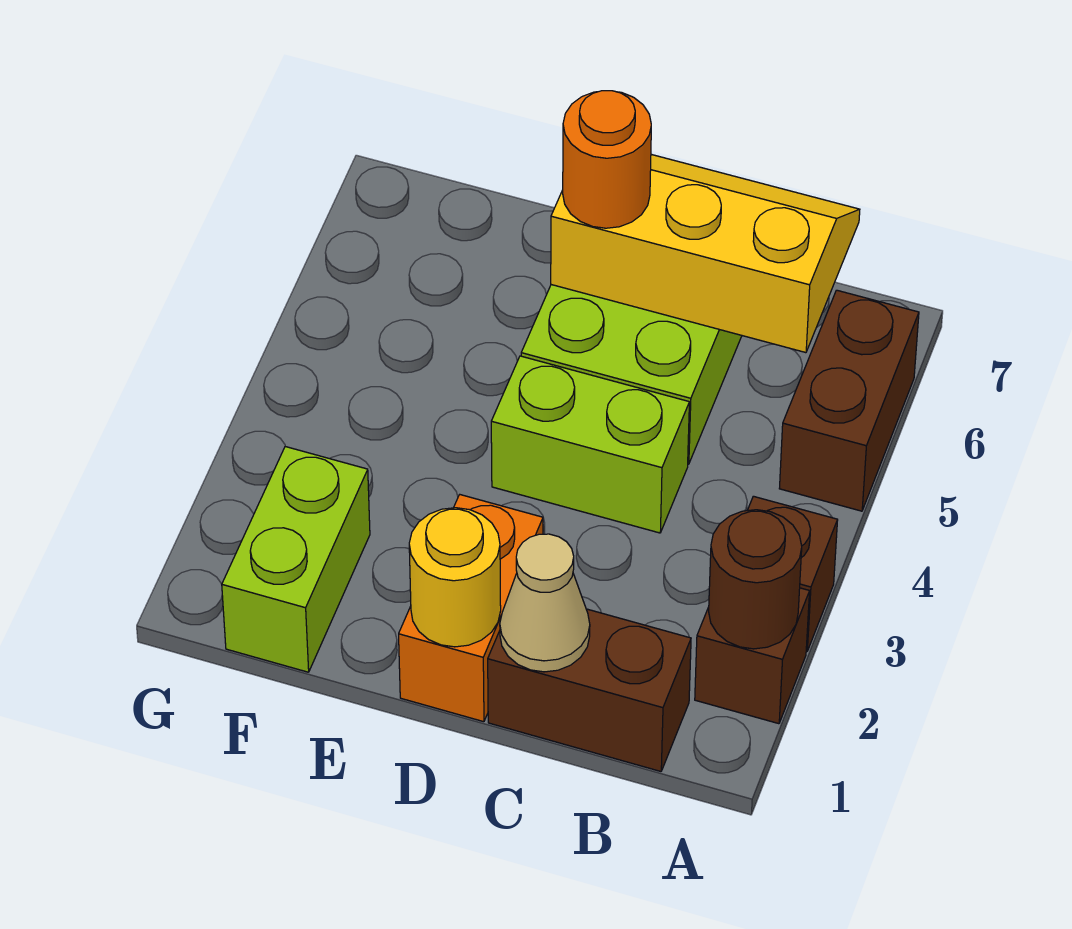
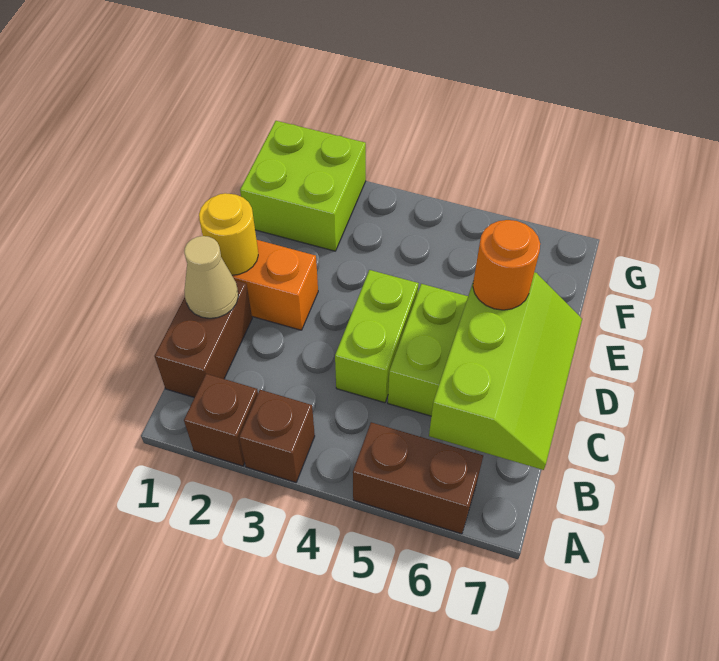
brown round brick A2 level 2 -> none
yellow slope B6:D7 level 2 top 6 -> lime slope B6:D7 level 2 top 6
lime brick F1:F2 level 1 -> lime brick F1:G2 level 1

